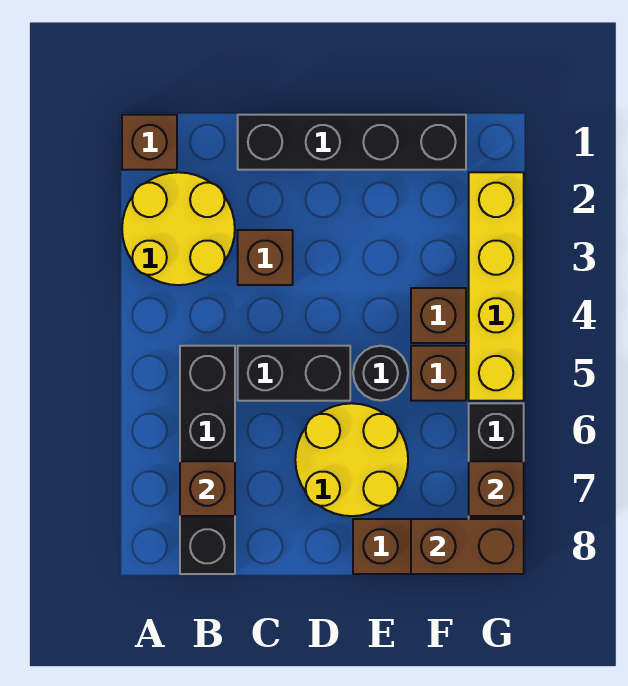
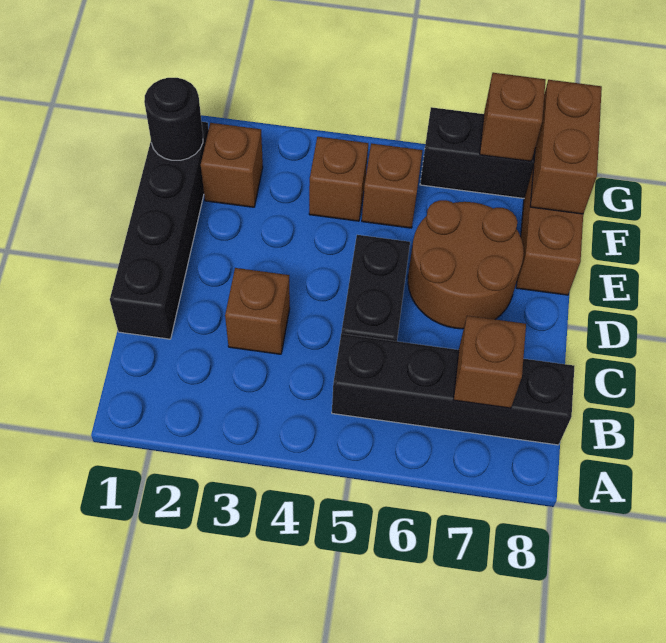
brown brick A1 level 1 -> brown brick F2 level 1
yellow round brick A2:B3 level 1 -> none
yellow round brick D6:E7 level 1 -> brown round brick D6:E7 level 1
black round brick E5 level 1 -> black round brick F1 level 2
yellow brick G2:G5 level 1 -> none

